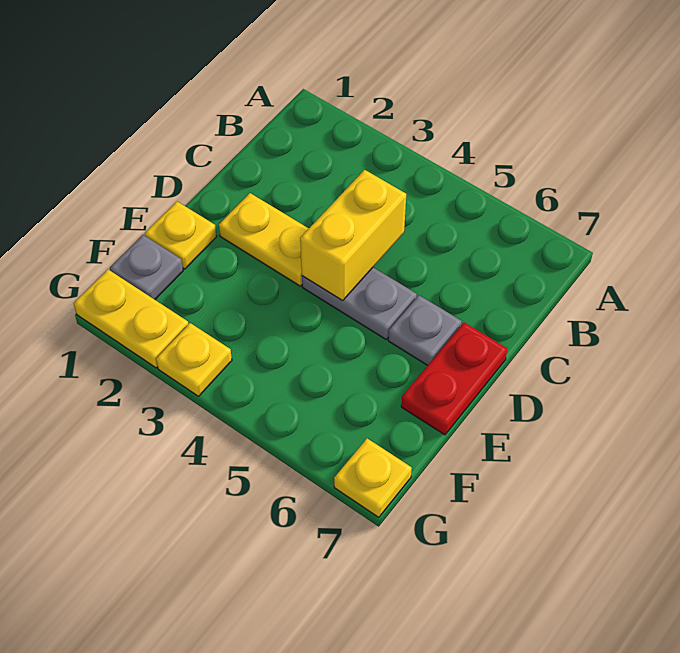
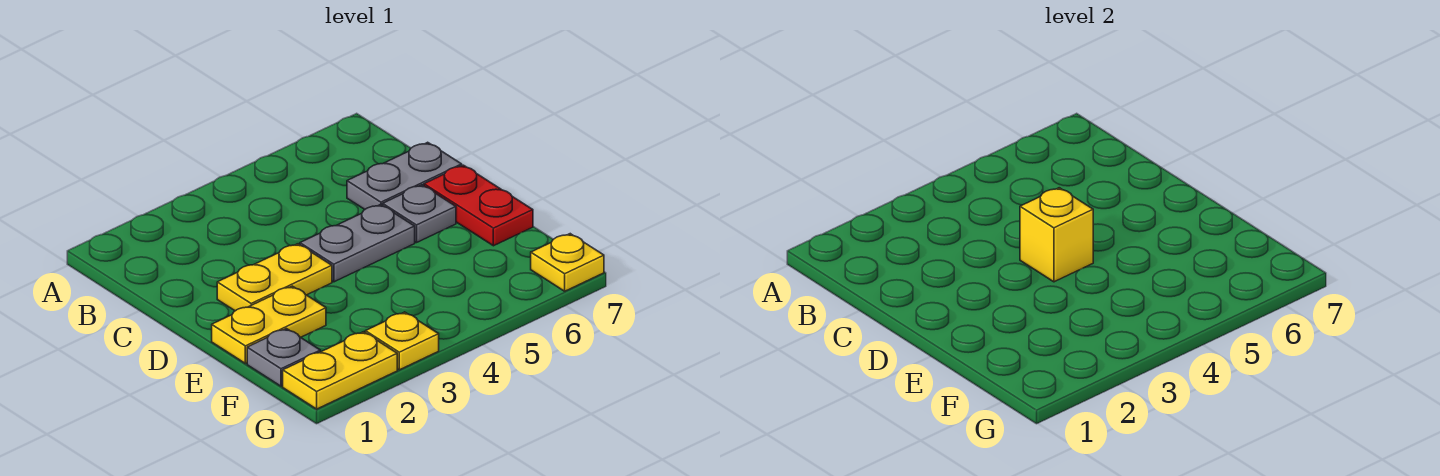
yellow brick C4:D4 level 2 -> yellow brick D4 level 2
none -> grey plate C6:C7 level 1
yellow plate E1 level 1 -> yellow plate E1:E2 level 1

